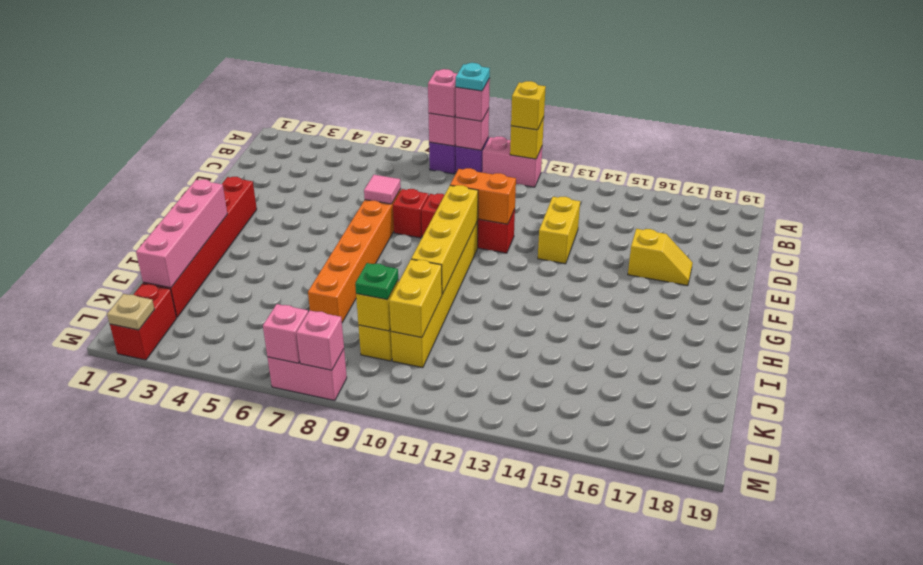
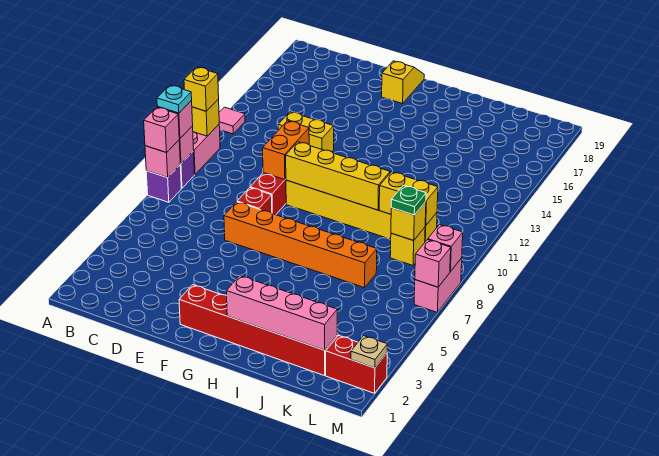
pink tile E7 level 2 -> pink tile A13 level 1
yellow slope E16:E17 level 1 top 16 -> yellow slope F18:F19 level 1 top 18

